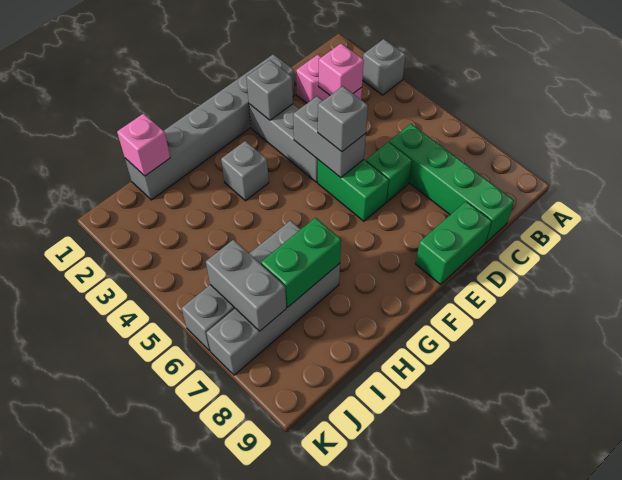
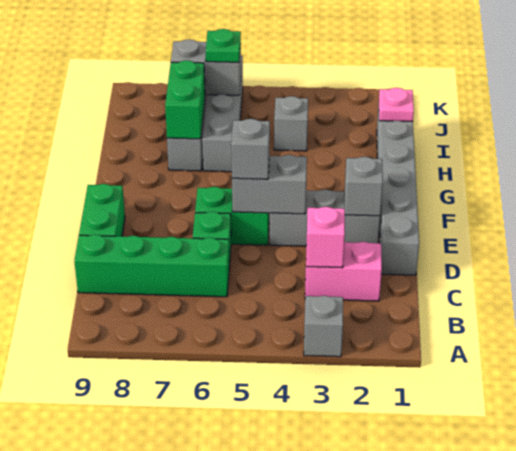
grey brick G3 level 1 -> grey brick I4 level 1
pink brick I1 level 2 -> pink plate I1 level 2
none -> green plate J6 level 3

